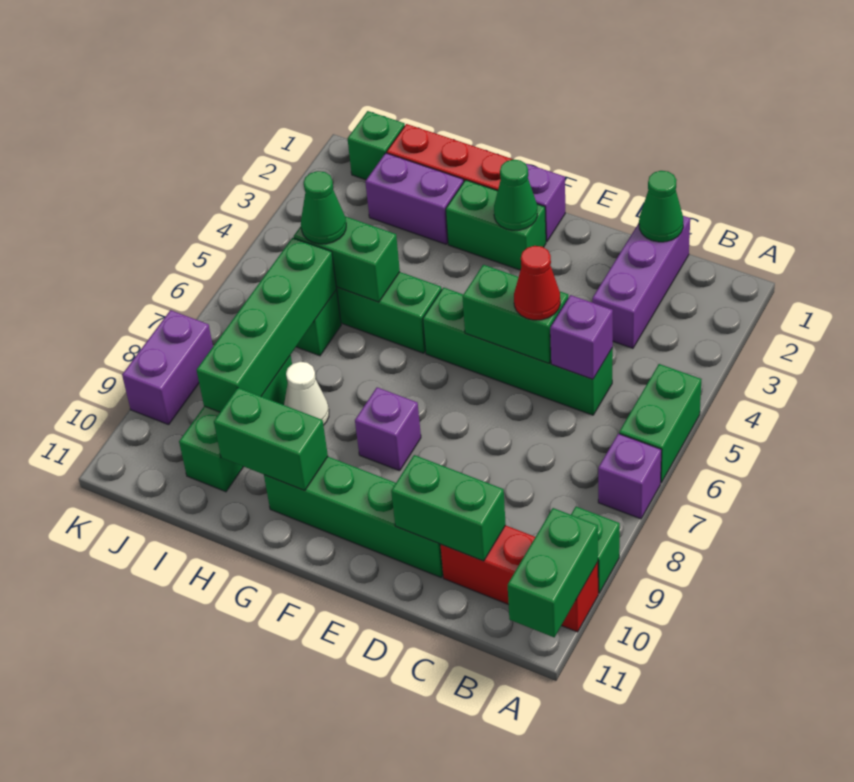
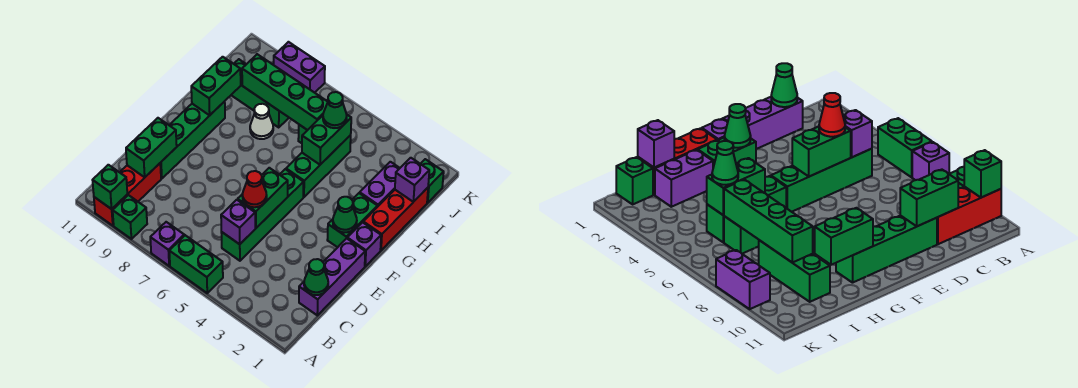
green brick A10:A11 level 2 -> green brick A10 level 2
purple brick C1:C3 level 1 -> purple brick C1:E1 level 1
purple brick F8 level 1 -> purple brick I1 level 2

